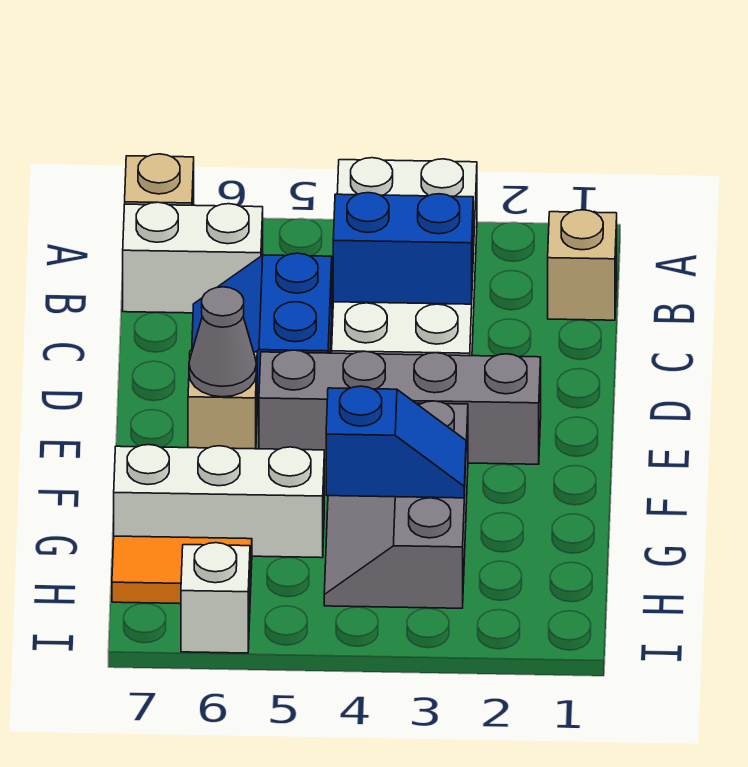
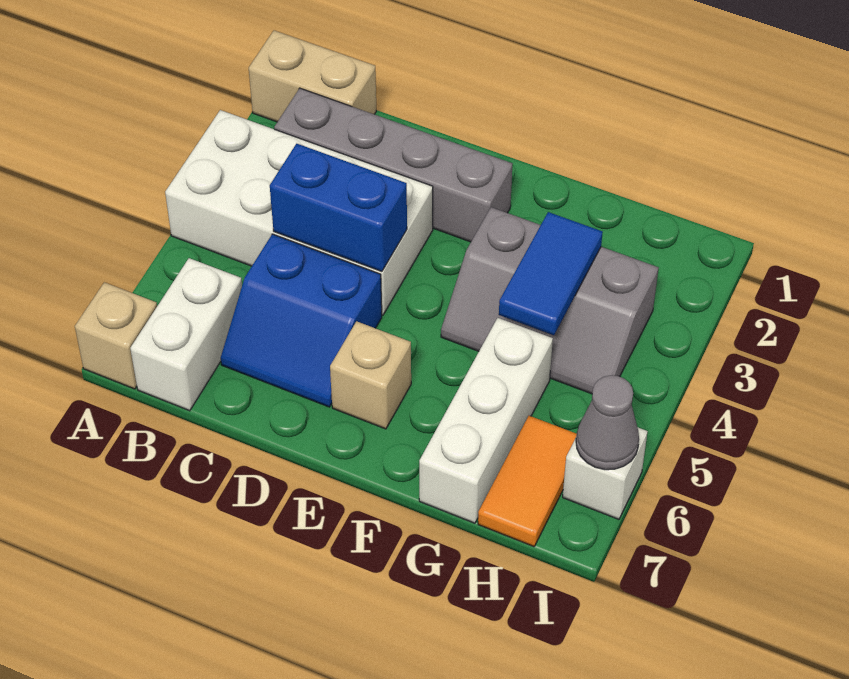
tan brick B1 level 1 -> tan brick A1:B1 level 1
blue brick C3:C4 level 2 -> blue brick C4:D4 level 2
grey brick E2:E5 level 1 -> grey brick B2:E2 level 1
grey cone E6 level 2 -> grey cone I6 level 2
blue slope G3:G4 level 2 top 4 -> blue tile G3:G4 level 2

